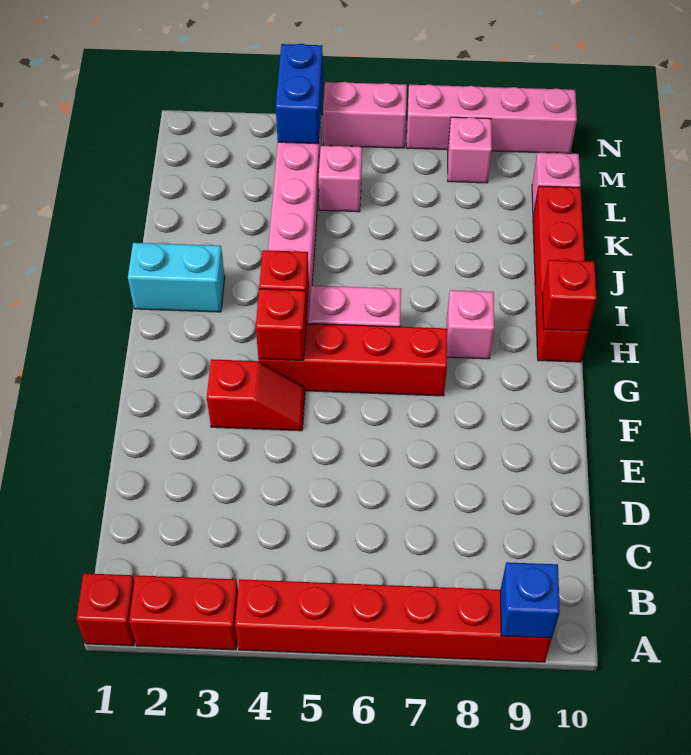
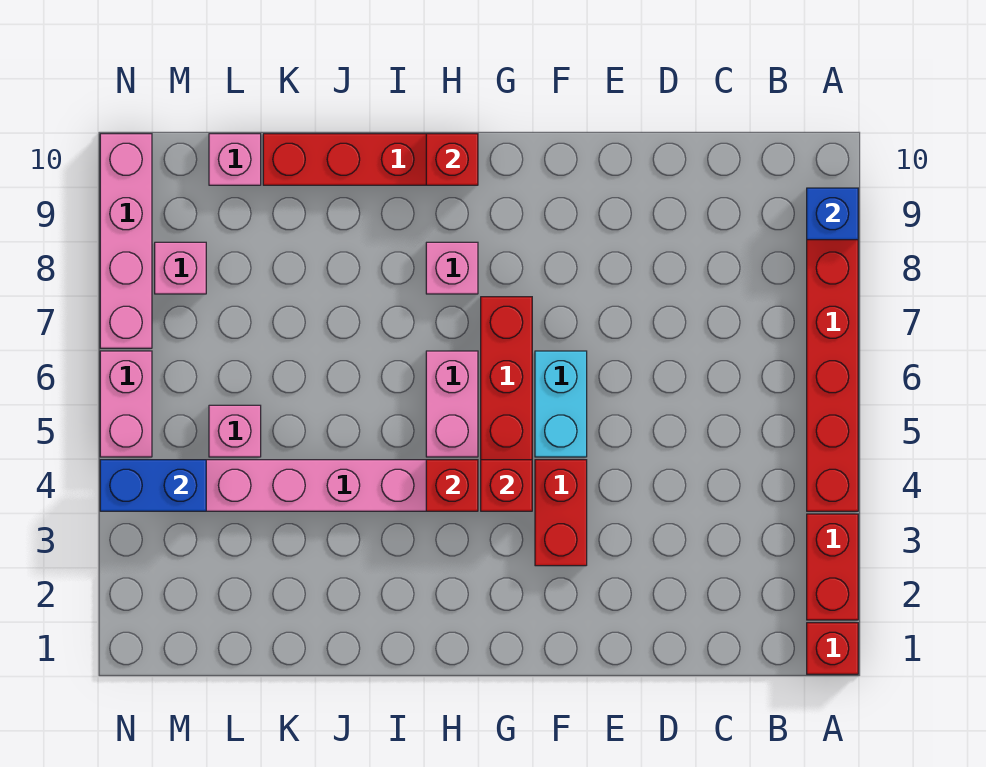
red slope F3:F4 level 1 top 3 -> red brick F3:F4 level 1
cyan brick I1:I2 level 1 -> cyan brick F5:F6 level 1

